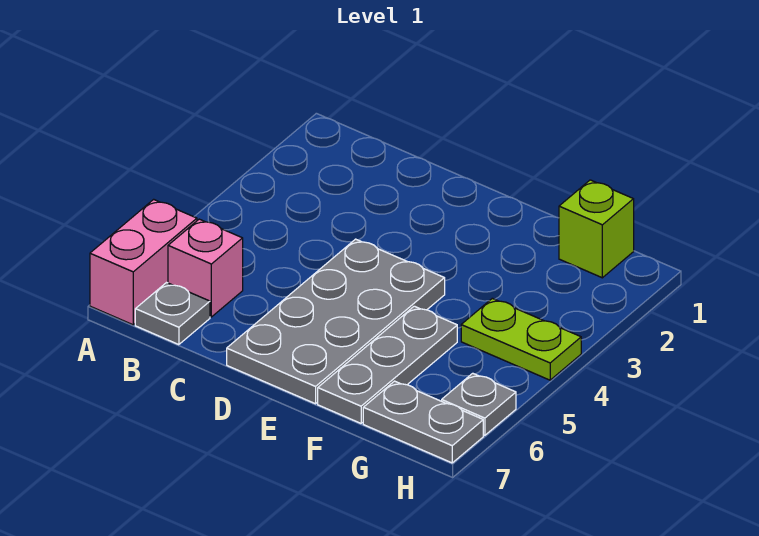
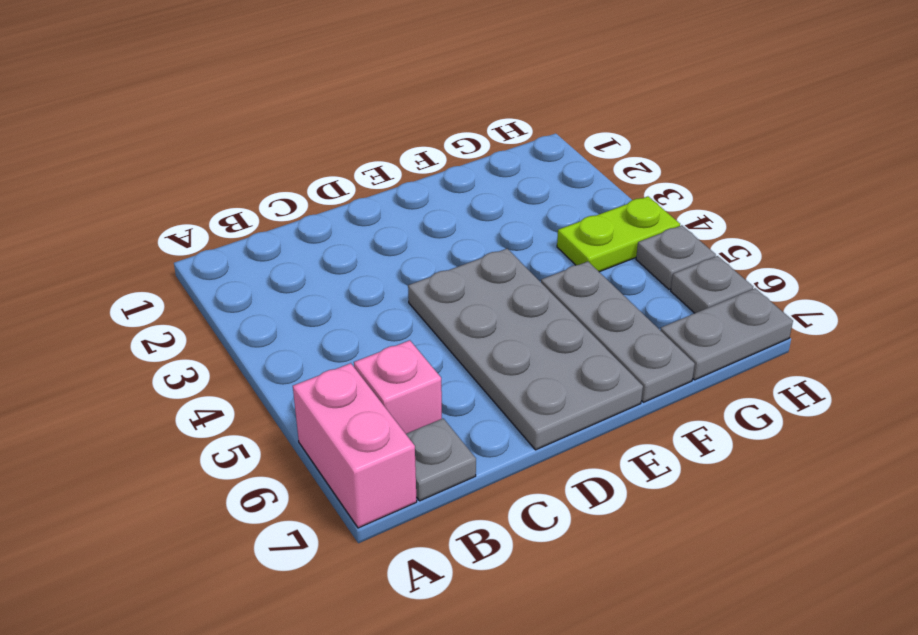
lime brick G1 level 1 -> none
none -> grey plate H5 level 1

